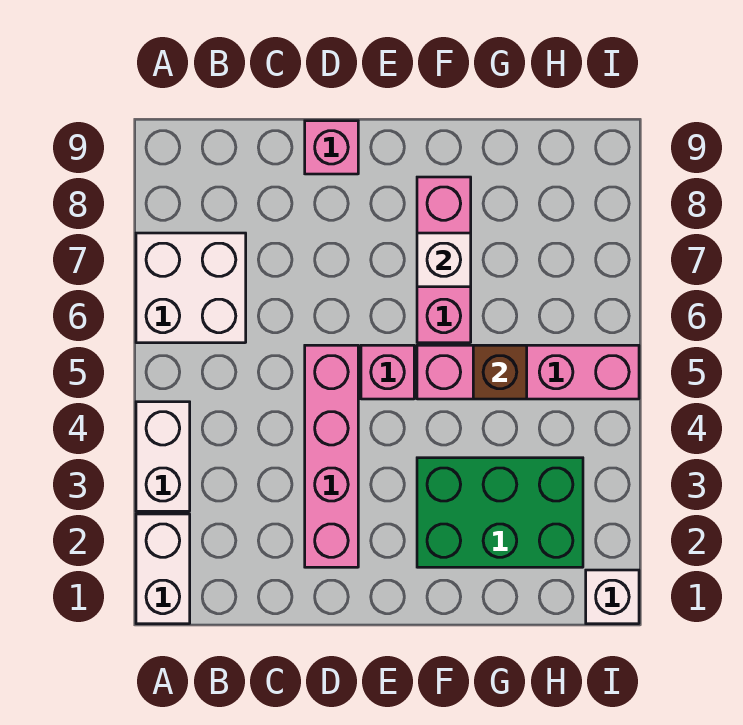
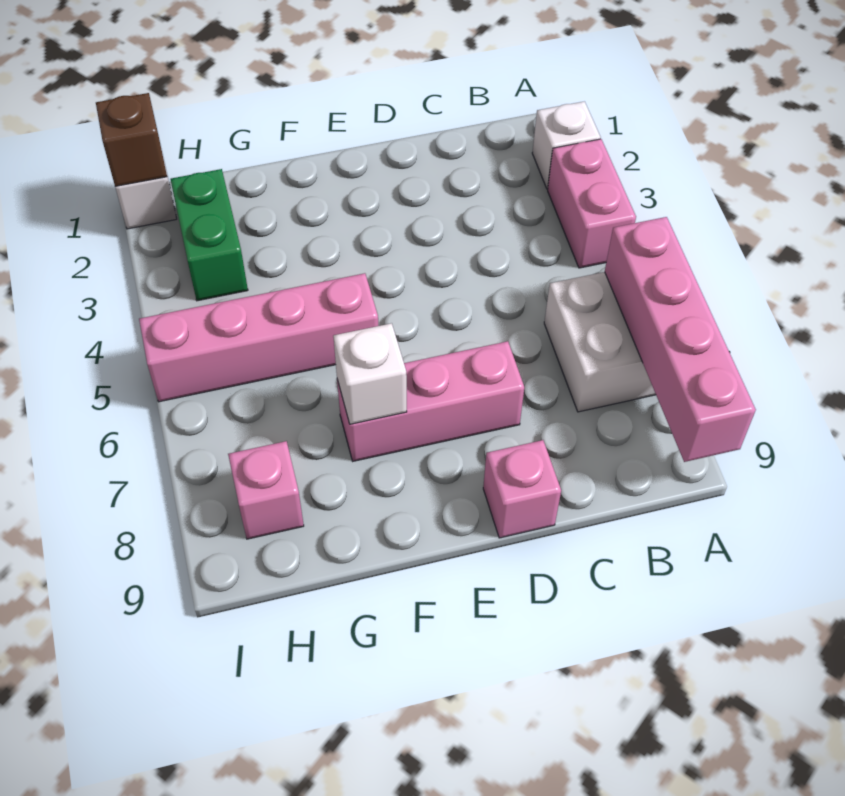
white brick A1:A2 level 1 -> white brick A2 level 1
white brick A3:A4 level 1 -> pink brick A3:A4 level 1
pink brick D2:D5 level 1 -> pink brick A6:A9 level 2
pink brick E5 level 1 -> pink brick H8 level 1
green brick F2:H3 level 1 -> green brick H2:H3 level 1
pink brick F6:F8 level 1 -> pink brick D7:F7 level 1
brown brick G5 level 2 -> brown brick I1 level 2

